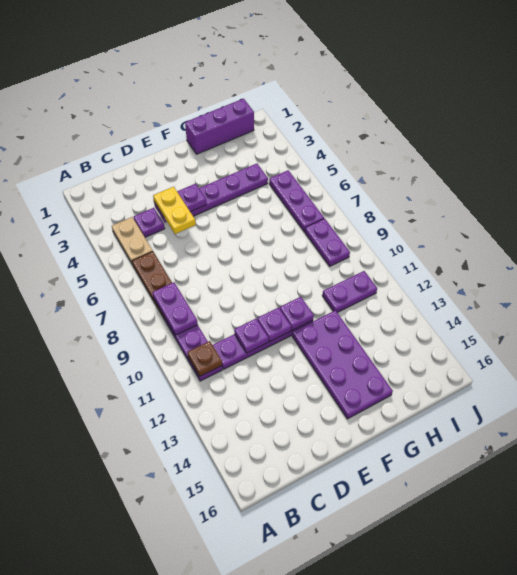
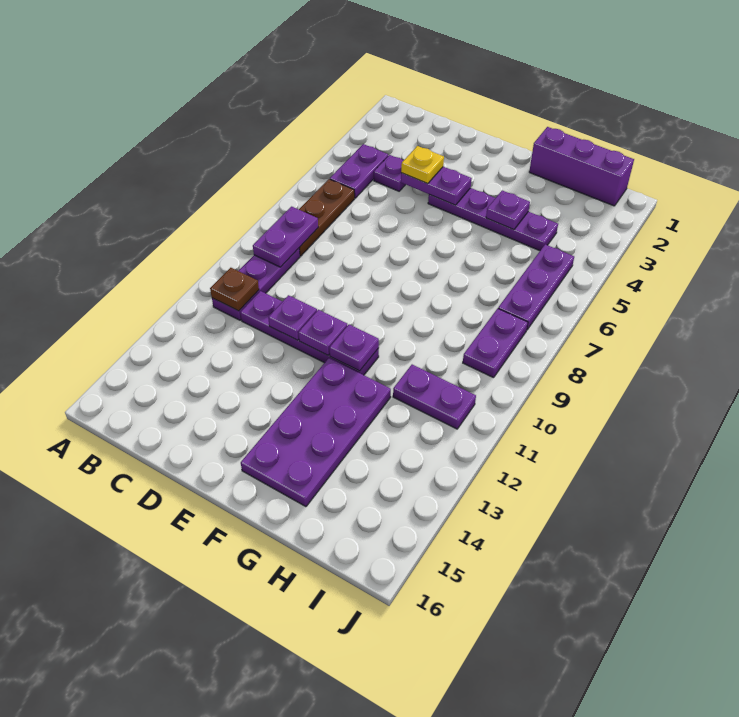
tan plate B4:B5 level 1 -> purple plate B4:B5 level 1
yellow plate D4:D5 level 3 -> yellow plate D4 level 3
none -> purple plate G4 level 2

